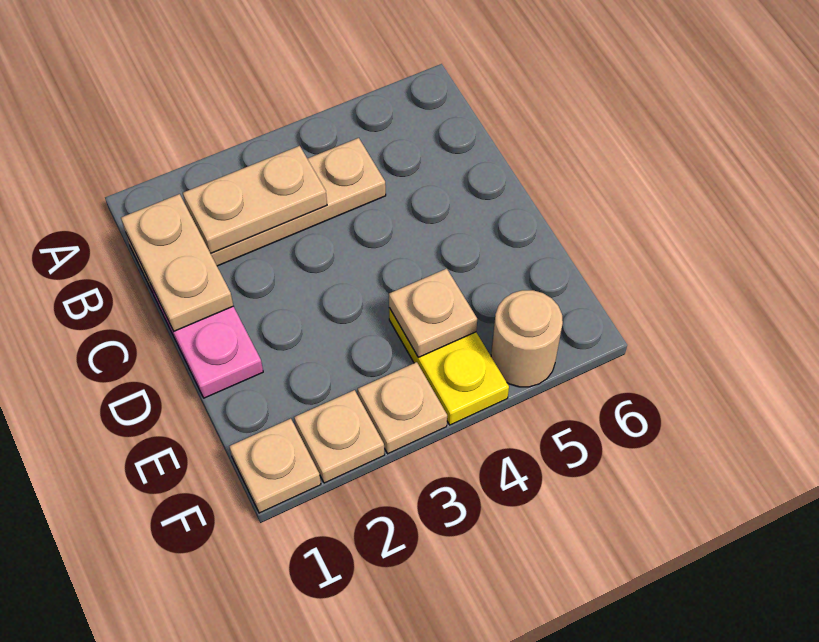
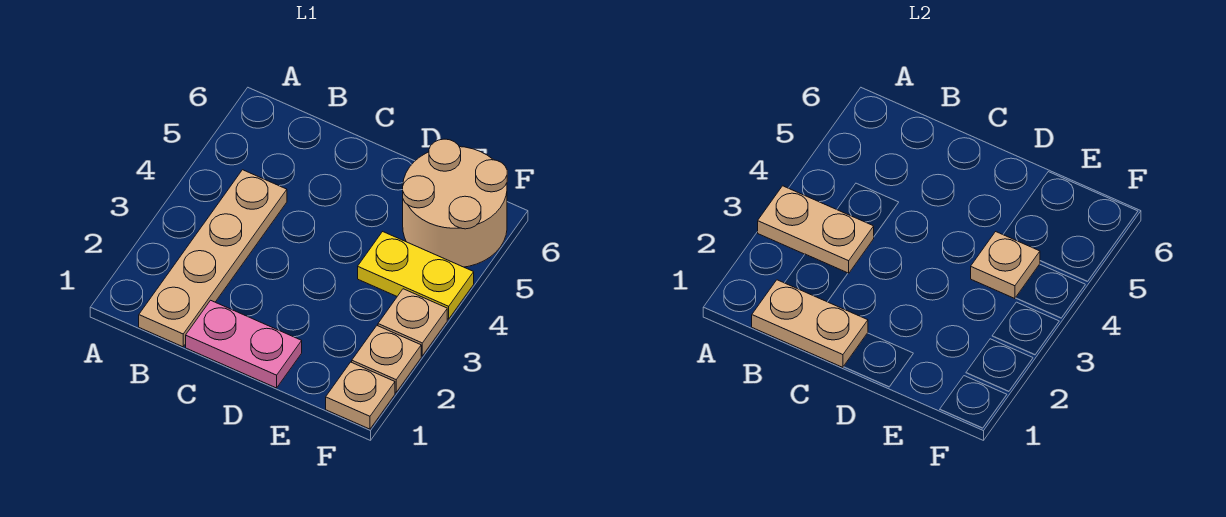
tan plate B2:B3 level 2 -> tan plate A3:B3 level 2
tan round brick F5 level 1 -> tan round brick E5:F6 level 1

